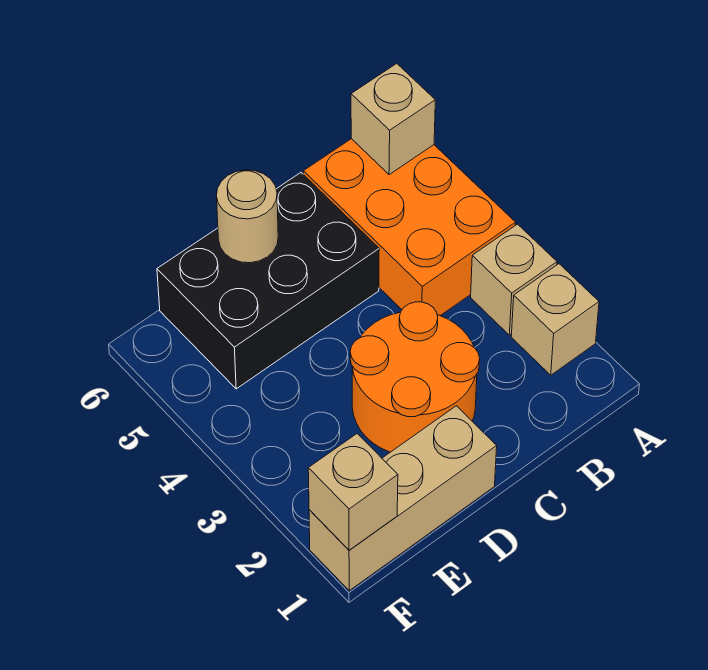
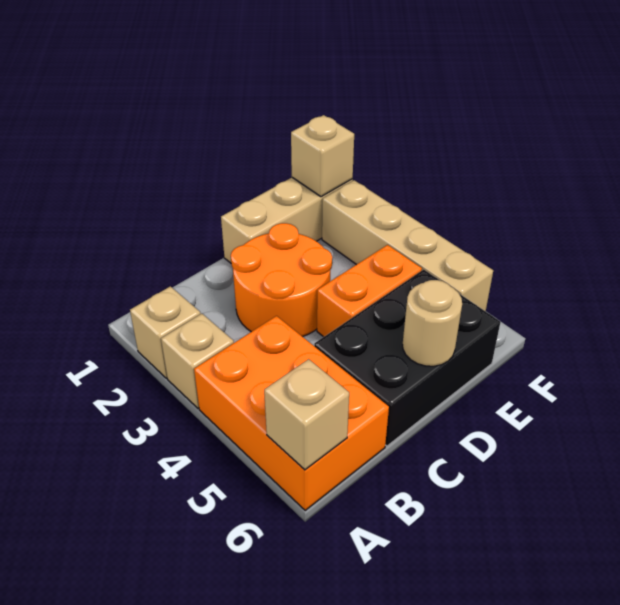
none -> orange brick D4:E4 level 1
none -> tan brick F2:F5 level 1

